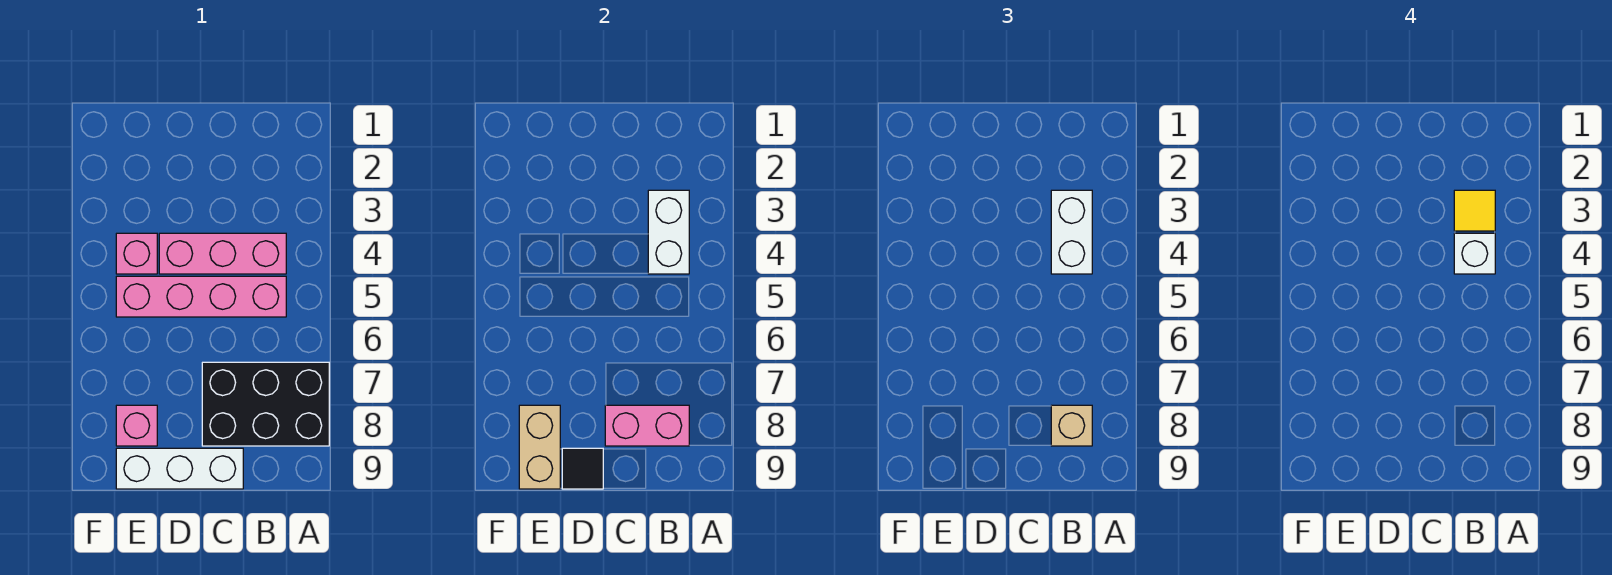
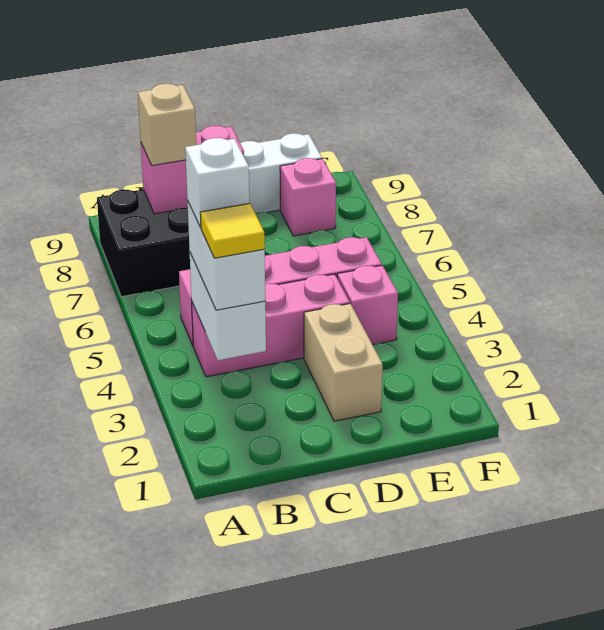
black tile D9 level 2 -> none
tan brick E8:E9 level 2 -> tan brick D2:D3 level 1

